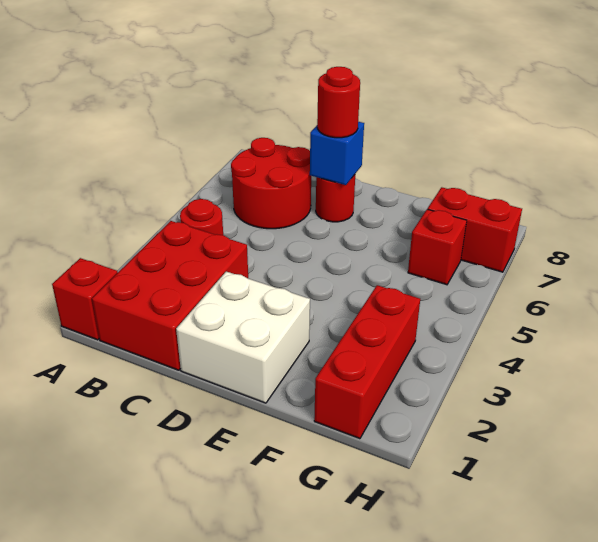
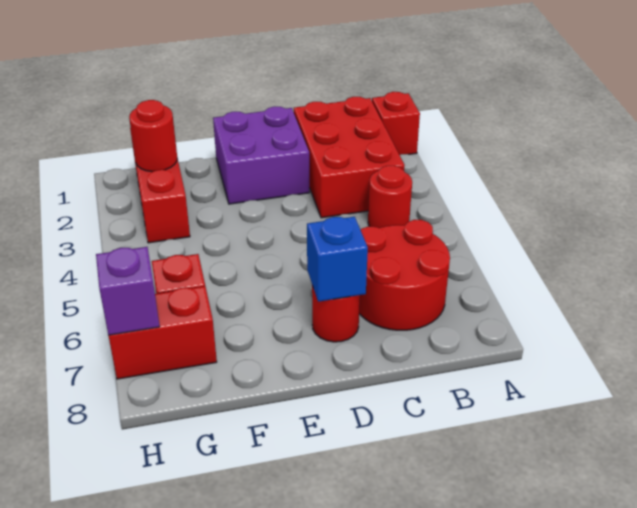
white brick D1:E2 level 1 -> purple brick D1:E2 level 1
red round brick D7 level 3 -> red round brick G2 level 2
none -> purple brick H7 level 2

